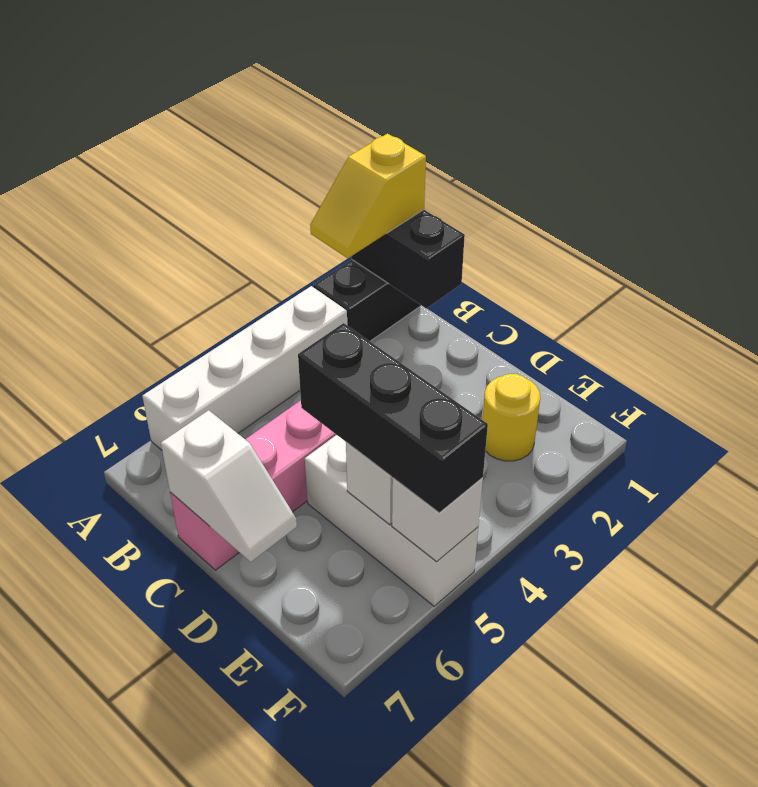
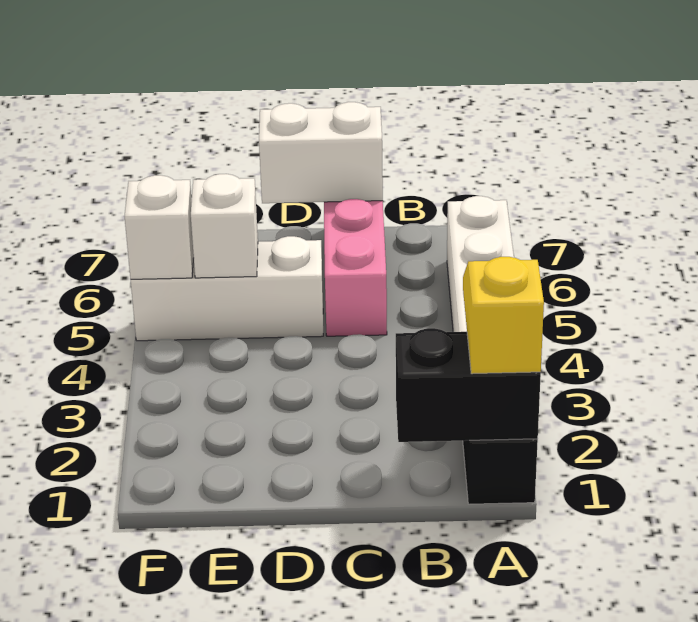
white slope C7:D7 level 2 top C -> white brick C7:D7 level 2
black brick D5:F5 level 3 -> none
yellow round brick E2 level 1 -> none

